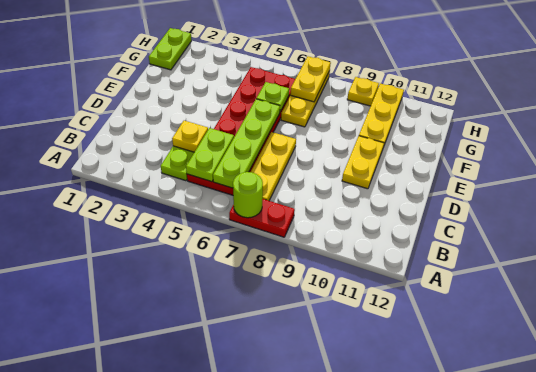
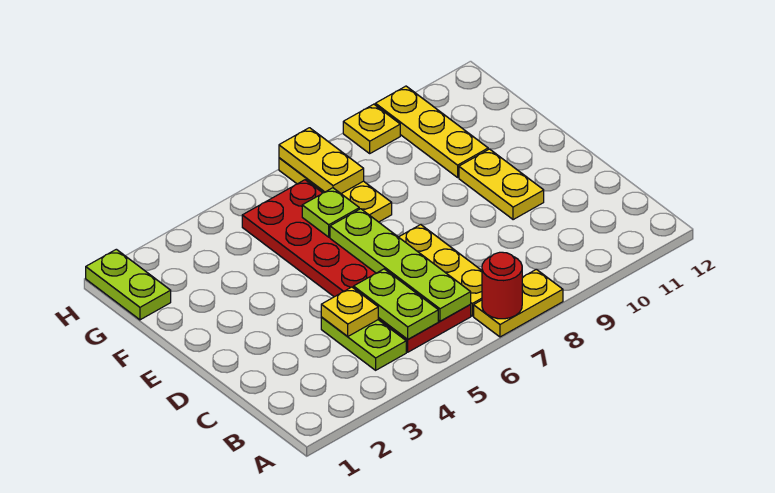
red plate A7:A8 level 1 -> yellow plate A7:A8 level 1
lime round brick A7 level 2 -> red round brick A7 level 2

